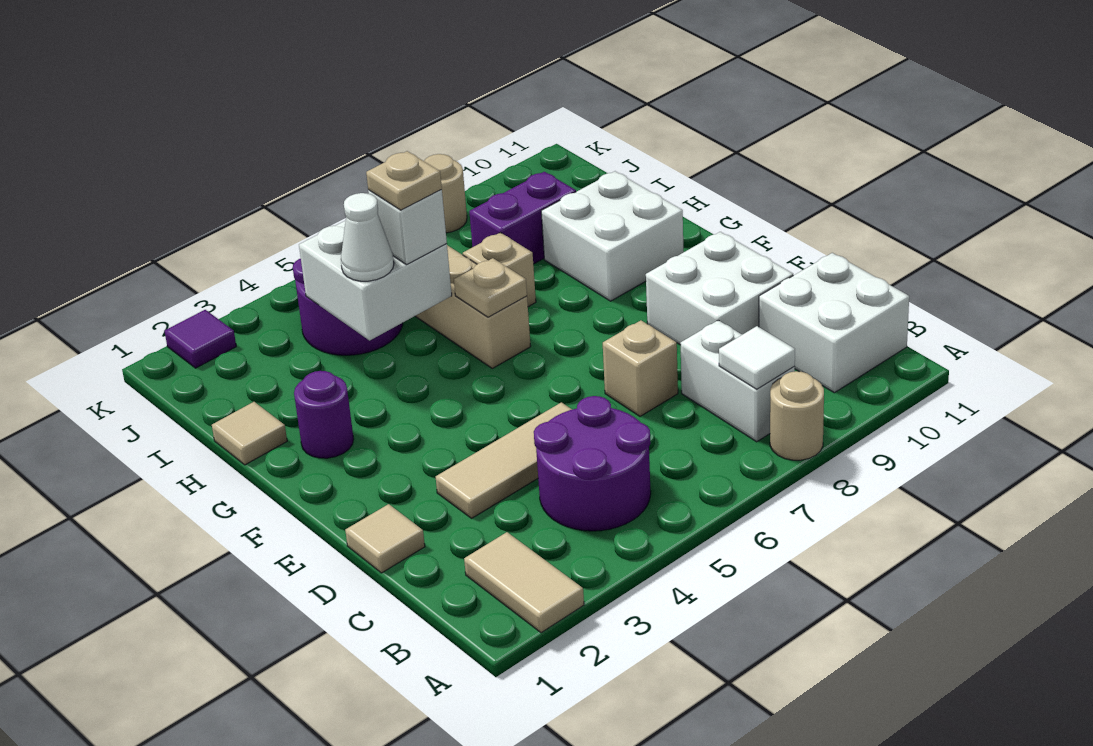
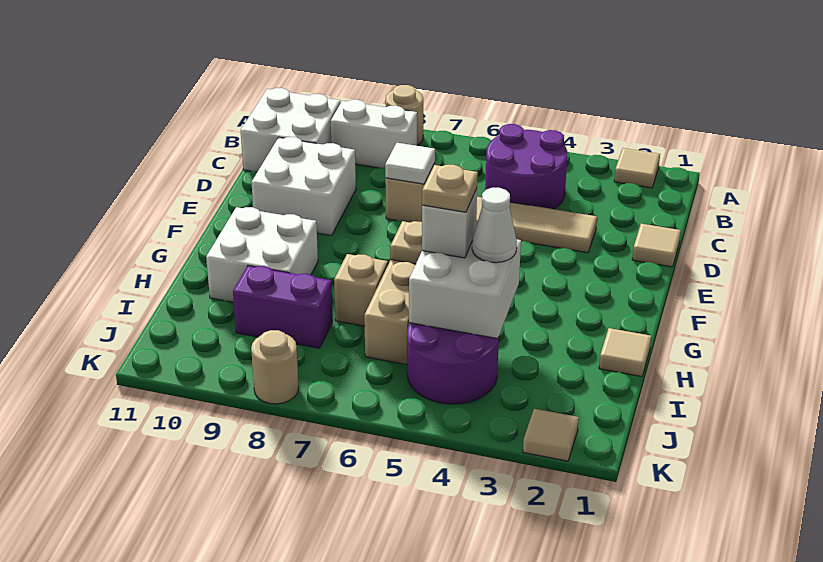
tan tile A2:B2 level 1 -> tan tile A2 level 1
white brick B8:C8 level 1 -> white brick B8:B9 level 1
white tile B8 level 2 -> white tile D7 level 2
purple round brick G2 level 1 -> none
purple tile K2 level 1 -> tan tile K2 level 1

